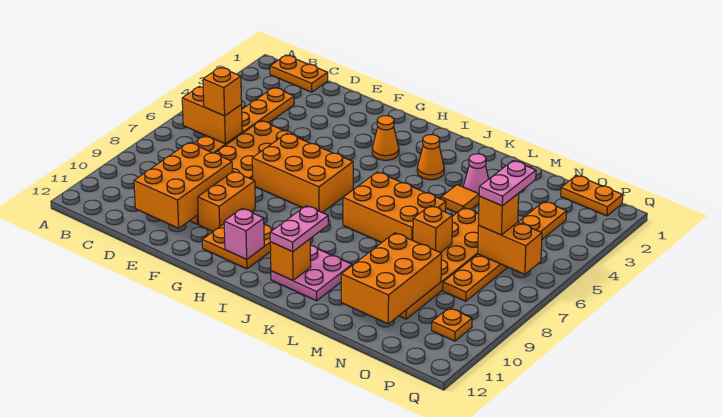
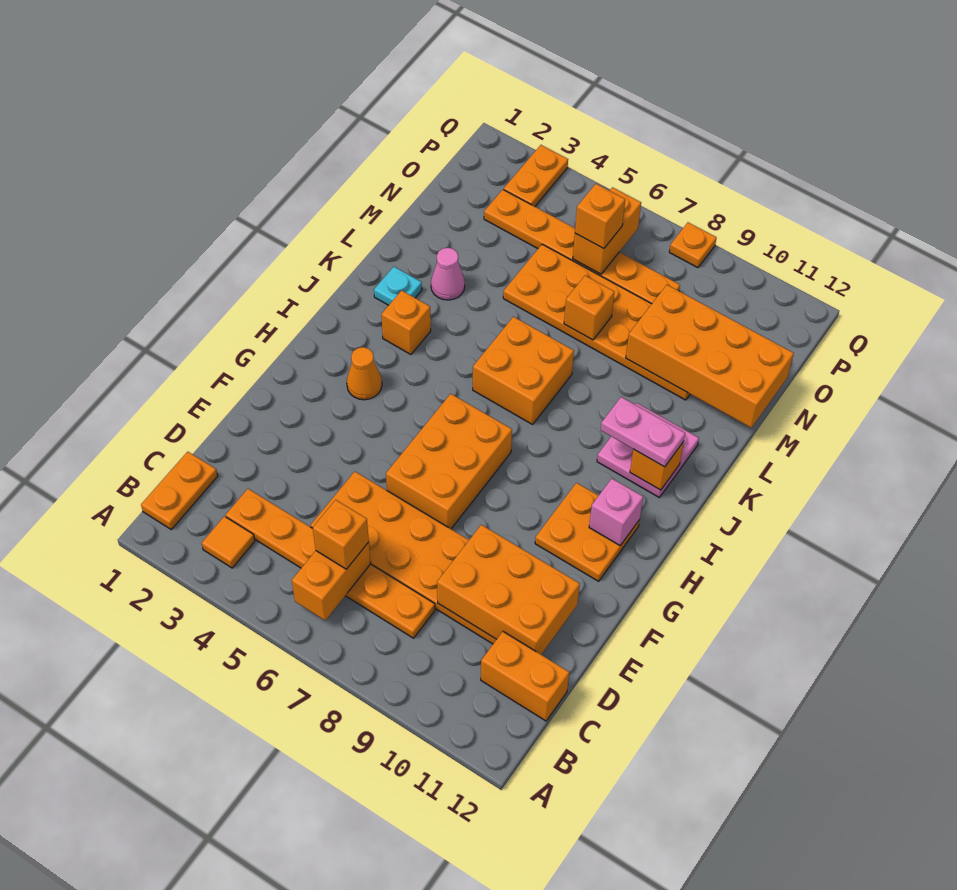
orange brick F9:F10 level 1 -> orange brick C11:C12 level 1
orange cone J3 level 1 -> orange brick J3 level 1
orange brick J6:L7 level 1 -> orange brick J6:K7 level 1
none -> cyan plate K2 level 1
orange tile L4 level 1 -> orange tile B3 level 1
orange brick M9:N11 level 2 -> orange brick M9:N12 level 2
orange plate O1:P1 level 1 -> orange plate P3:Q3 level 1
pink plate O5:O6 level 4 -> none
orange plate P10 level 1 -> orange plate Q8 level 1

